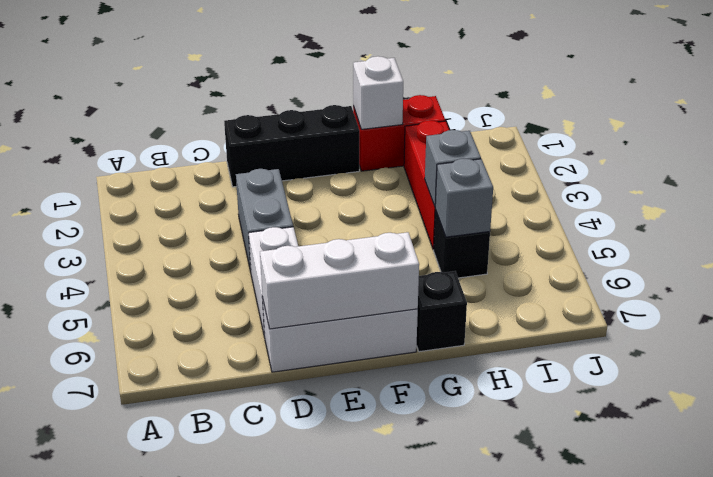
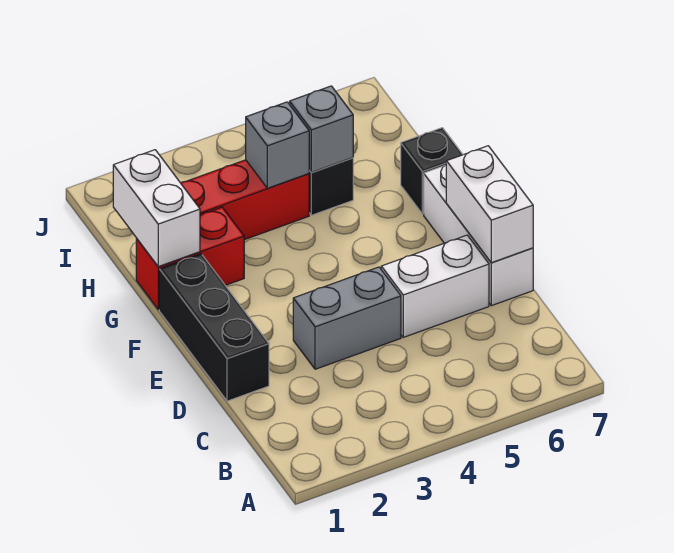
white brick D7:F7 level 2 -> white brick D7:E7 level 2
red brick G1:H1 level 1 -> red brick G1:G2 level 1
white brick G1 level 2 -> white brick G1:H1 level 2

